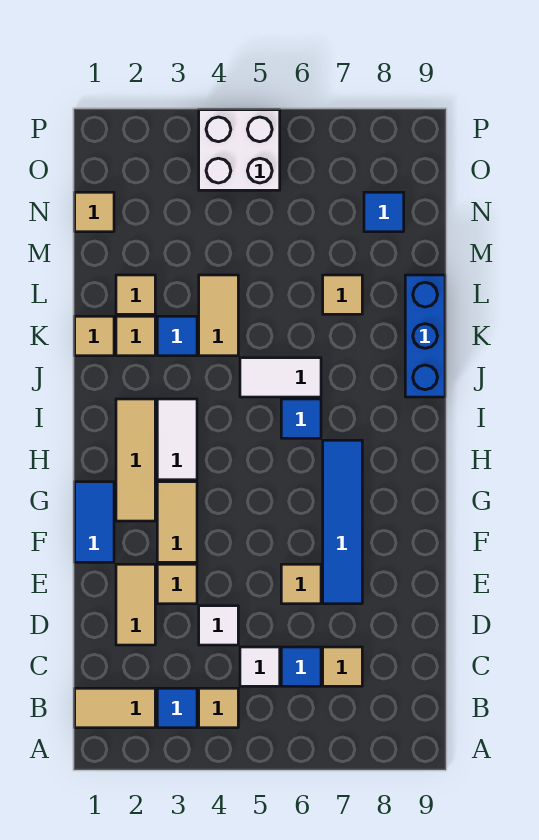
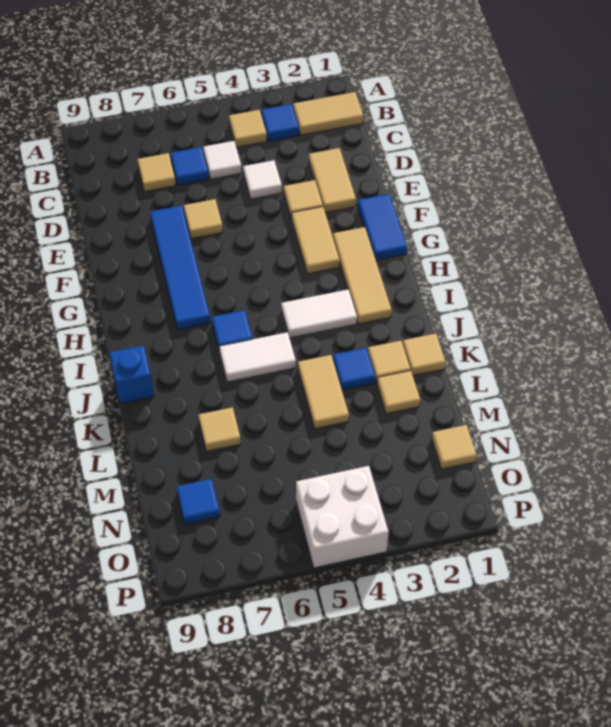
white tile H3:I3 level 1 -> white tile I3:I4 level 1
blue brick J9:L9 level 1 -> blue brick J9 level 1

